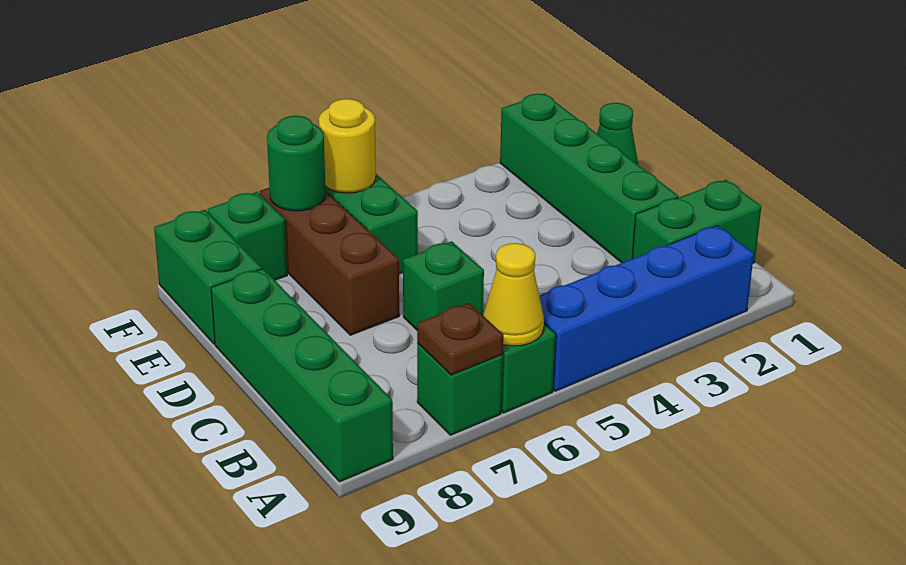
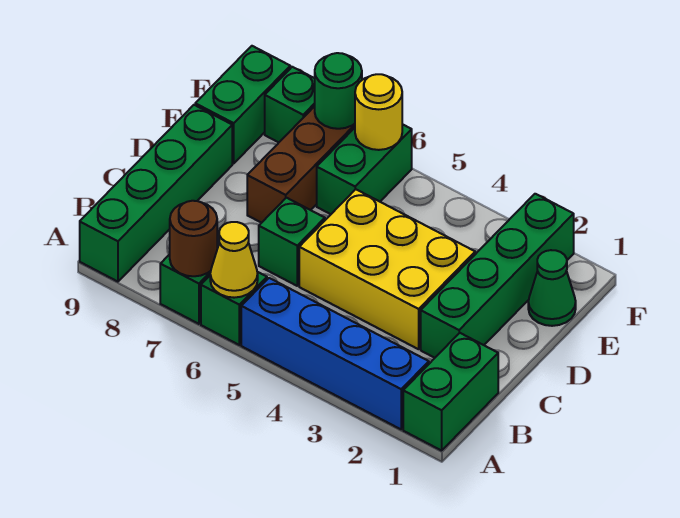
brown plate A7 level 2 -> brown round brick A7 level 2
green brick B1:B2 level 1 -> green brick A1:B1 level 1
none -> yellow brick C3:D5 level 1

